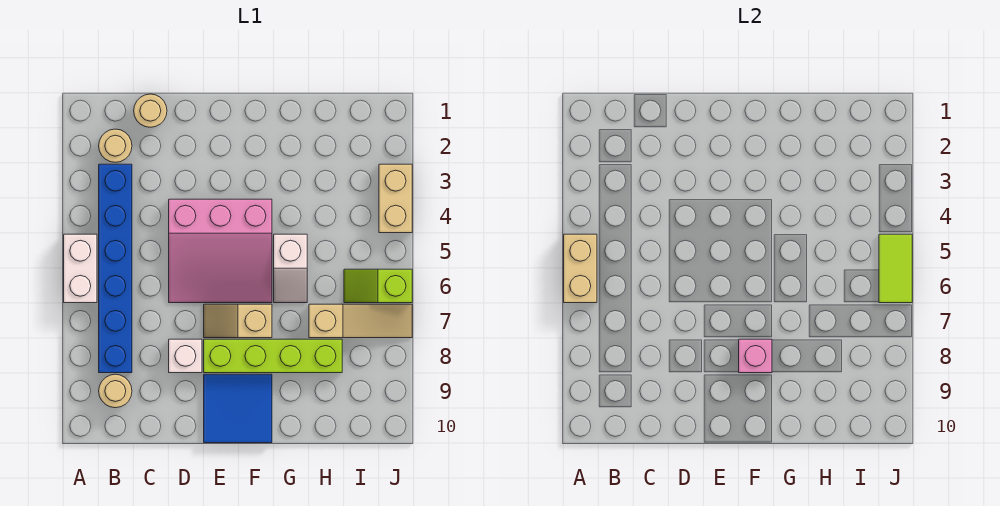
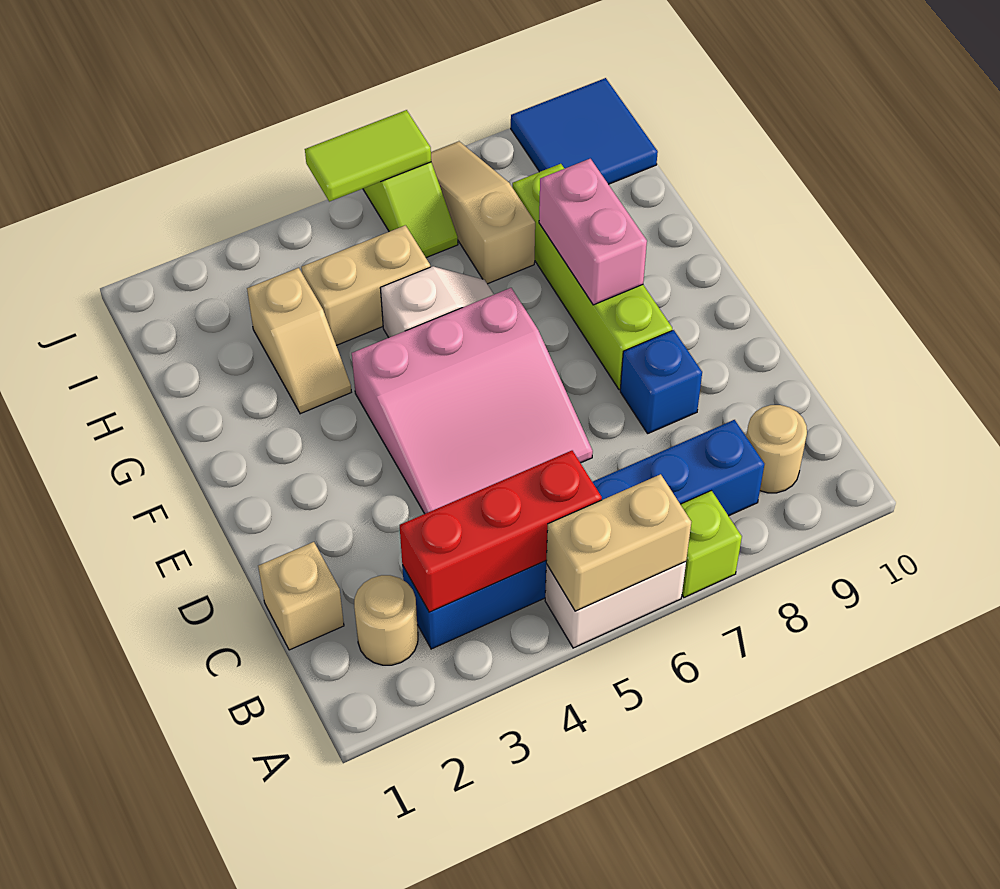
none -> lime brick A7 level 1
none -> red brick B3:B5 level 2
tan round brick C1 level 1 -> tan brick C1 level 1
pink slope D4:F6 level 1 top 4 -> pink slope D4:F6 level 1 top F
white brick D8 level 1 -> blue brick D8 level 1
tan slope E7:F7 level 1 top F -> tan slope G3:H3 level 1 top H
blue tile E9:F10 level 1 -> blue tile I9:J10 level 1
pink brick F8 level 2 -> pink brick F8:G8 level 2
tan brick J3:J4 level 1 -> tan brick H4:H5 level 1

